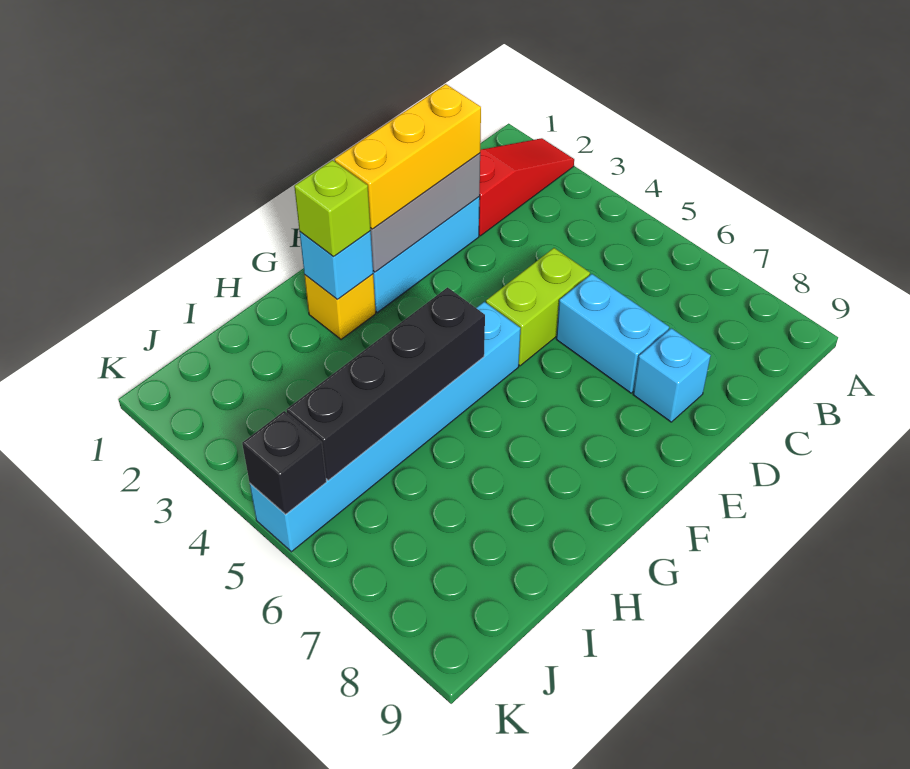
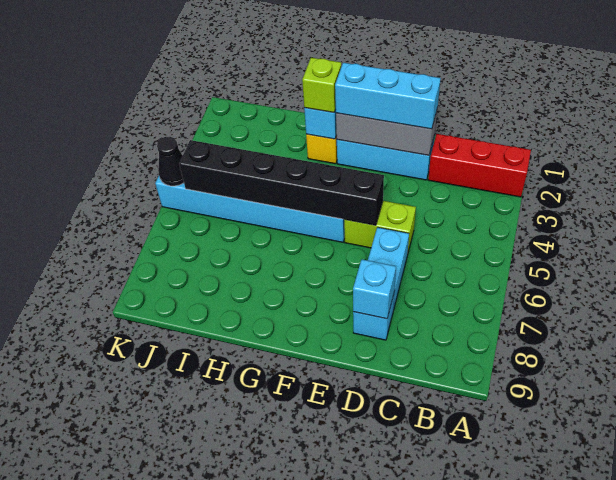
red slope A2:C2 level 1 top C -> red brick A2:C2 level 1
yellow brick D2:F2 level 3 -> cyan brick D2:F2 level 3
none -> cyan brick D8 level 2
black brick G5:J5 level 2 -> black brick E5:J5 level 2
black brick K5 level 2 -> black cone K5 level 2

